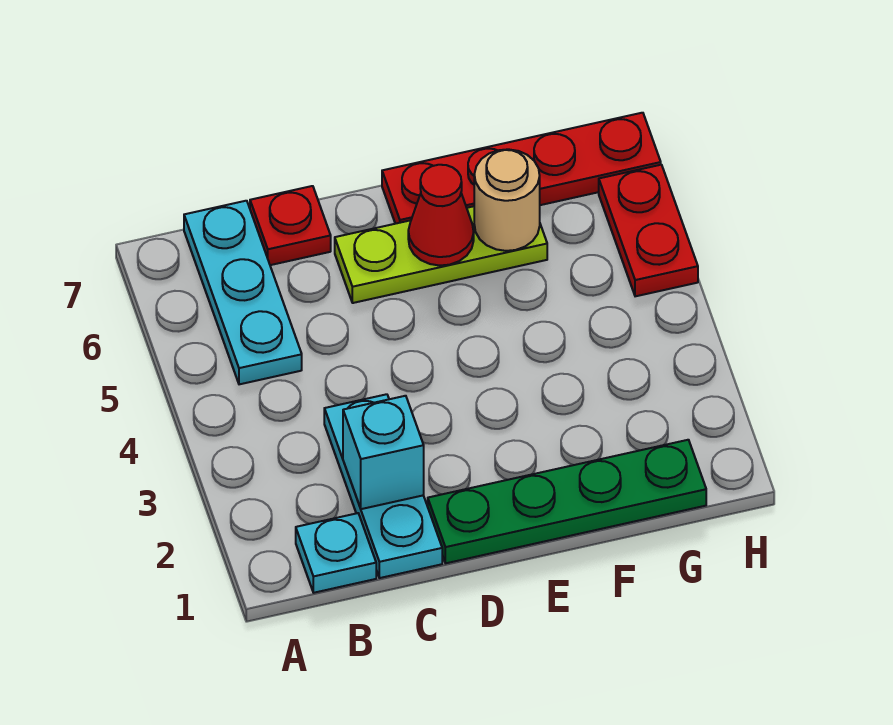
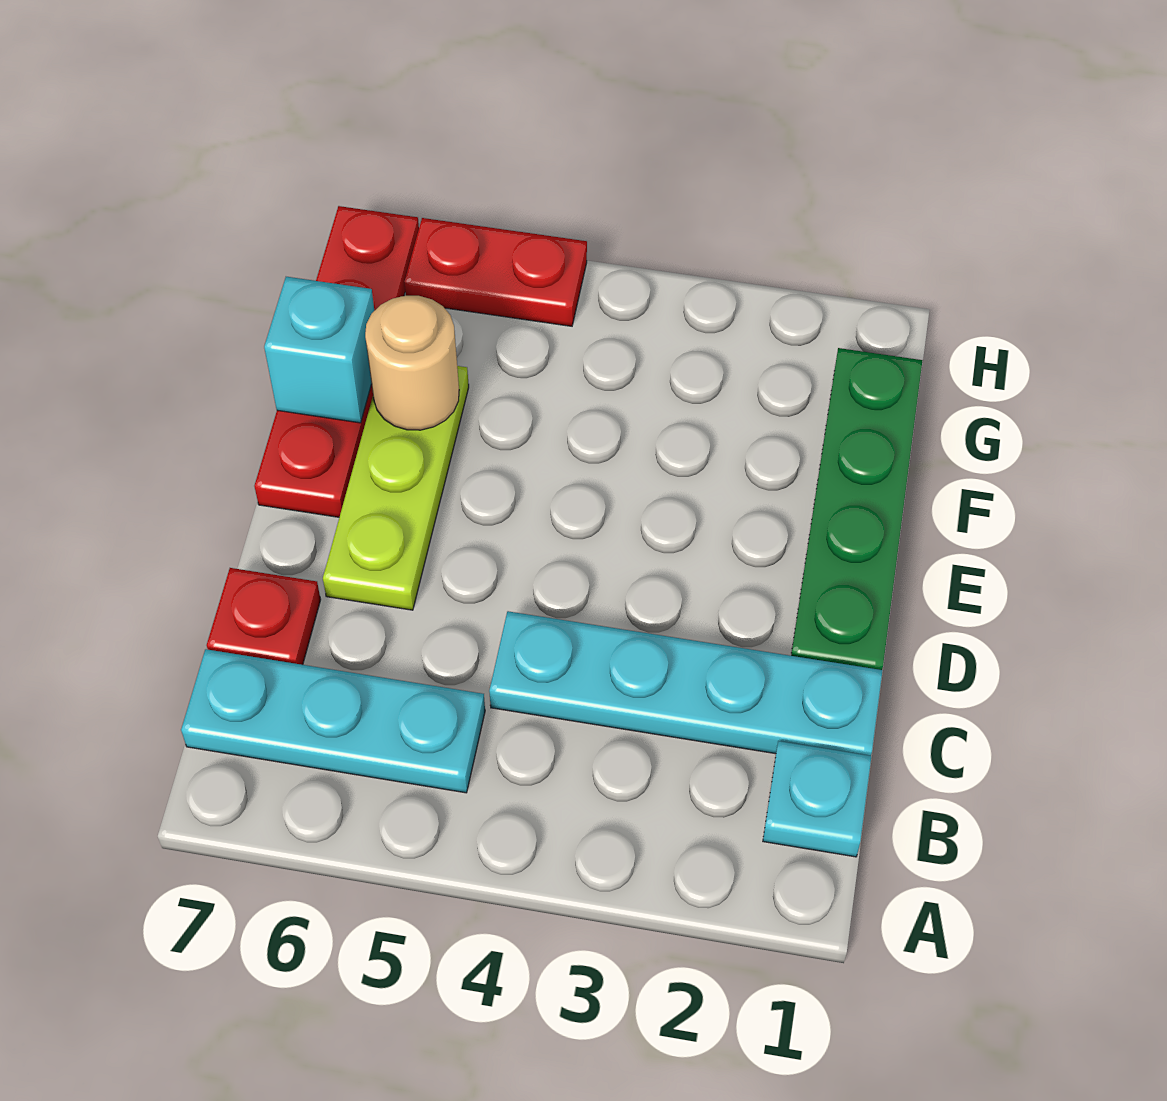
cyan plate C1:C3 level 1 -> cyan plate C1:C4 level 1
cyan brick C2 level 2 -> cyan brick F7 level 2
red cone E6 level 2 -> none

